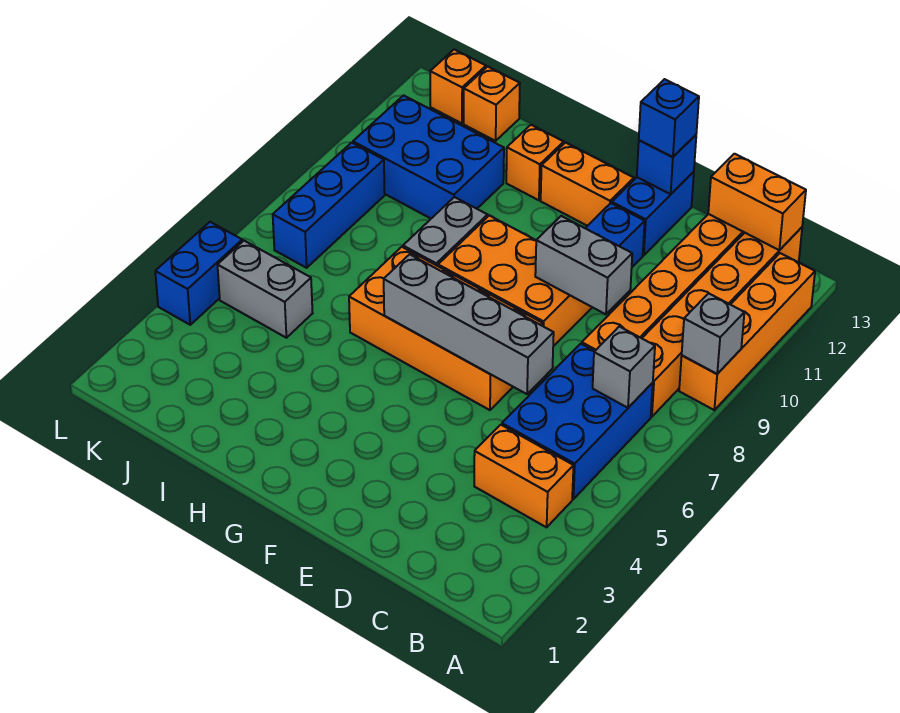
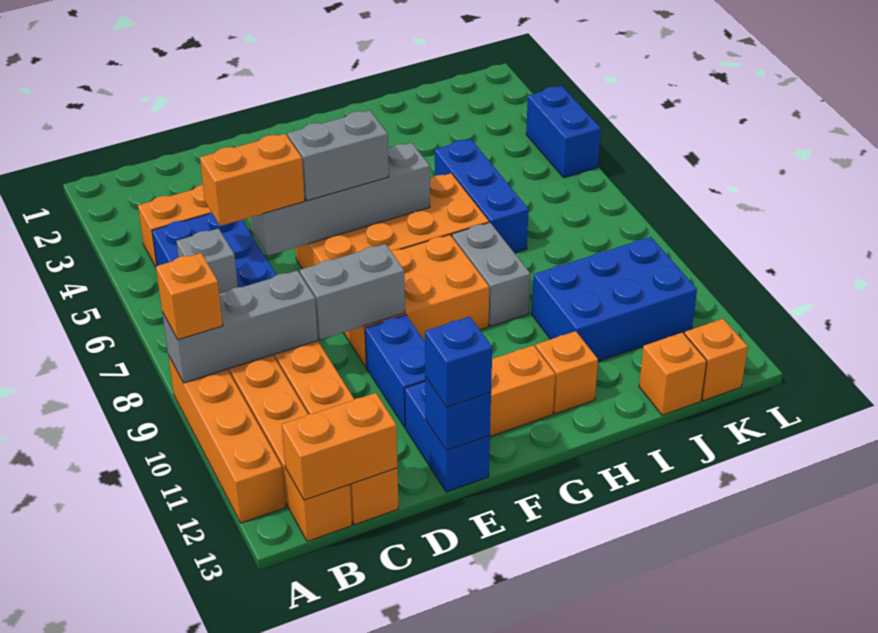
grey brick A9 level 2 -> grey brick A9:C9 level 2
none -> orange brick A9 level 3
none -> orange brick C6:D6 level 3
grey brick J5:K5 level 1 -> grey brick E6:F6 level 3
blue brick K7:K9 level 1 -> blue brick I5:I7 level 1

